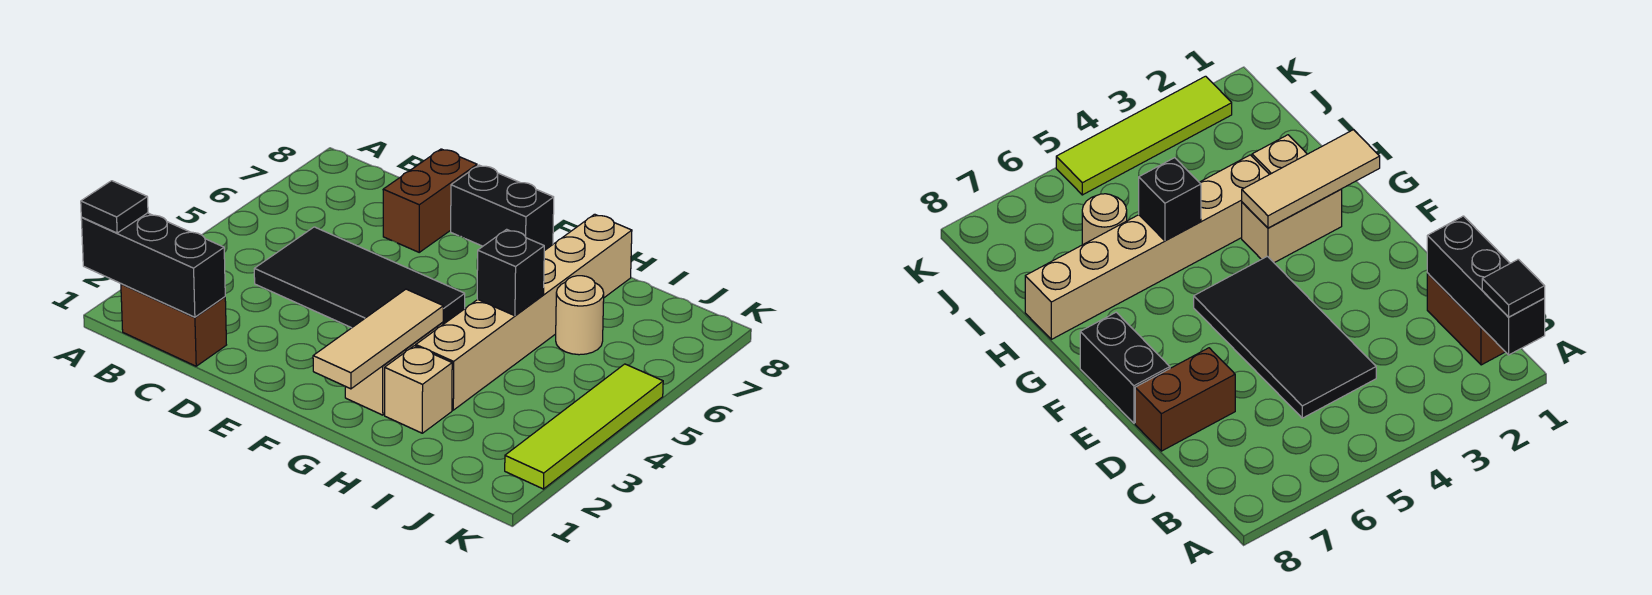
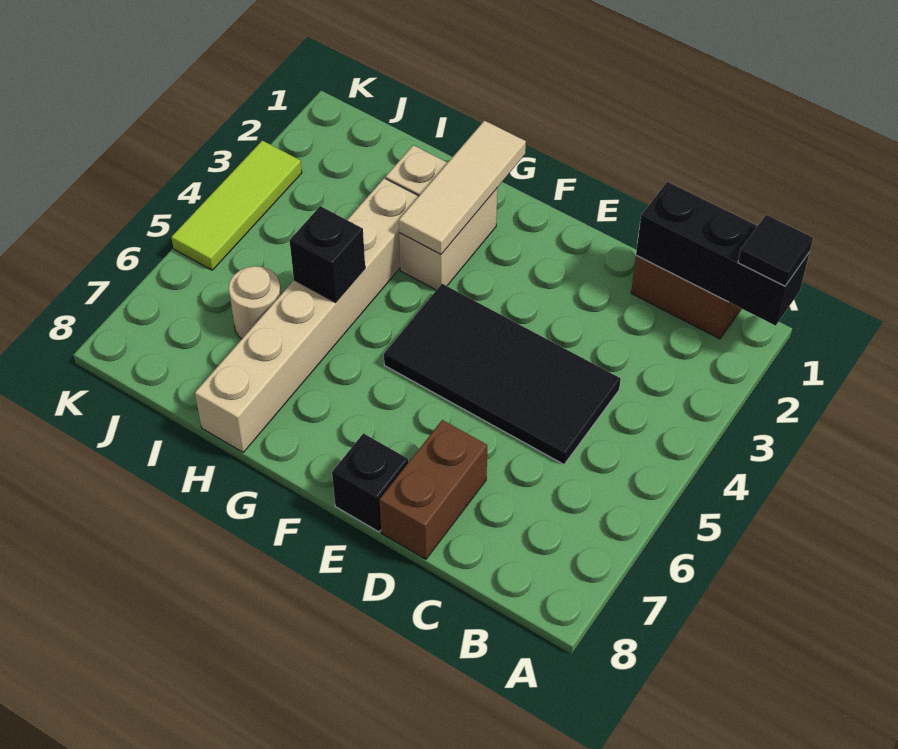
black brick E8:F8 level 1 -> black brick E8 level 1
lime tile K2:K5 level 1 -> lime tile K3:K5 level 1

